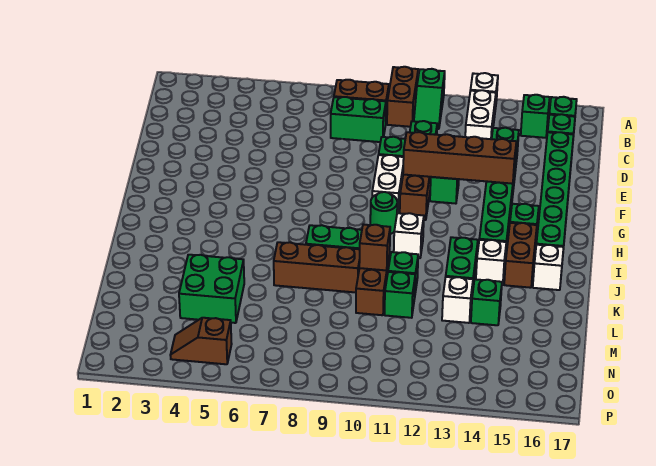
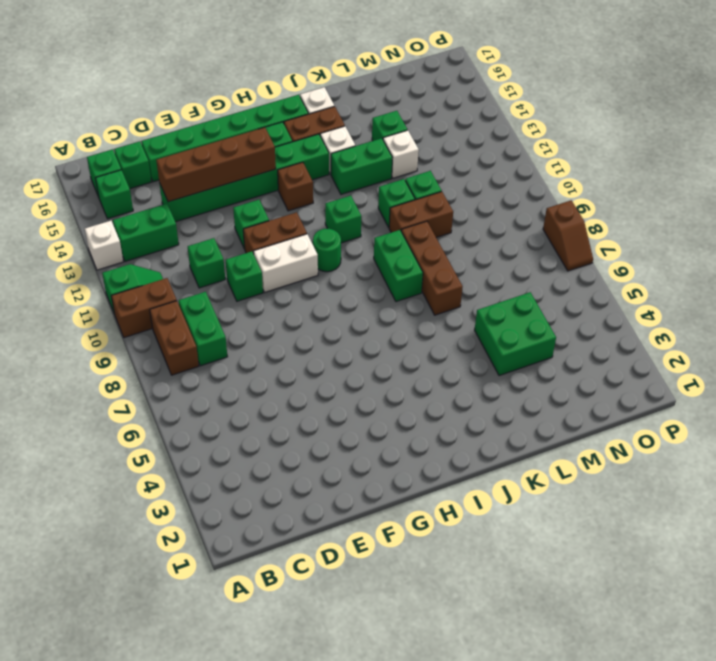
white brick B13:C13 level 1 -> green brick B13:C13 level 1
brown brick F11:F14 level 2 -> brown brick D14:G14 level 2
white brick I11 level 1 -> green brick I11 level 1
brown brick K10 level 2 -> brown brick H13 level 1
brown slope O4:O5 level 1 top 5 -> brown slope P7:P8 level 1 top 8

